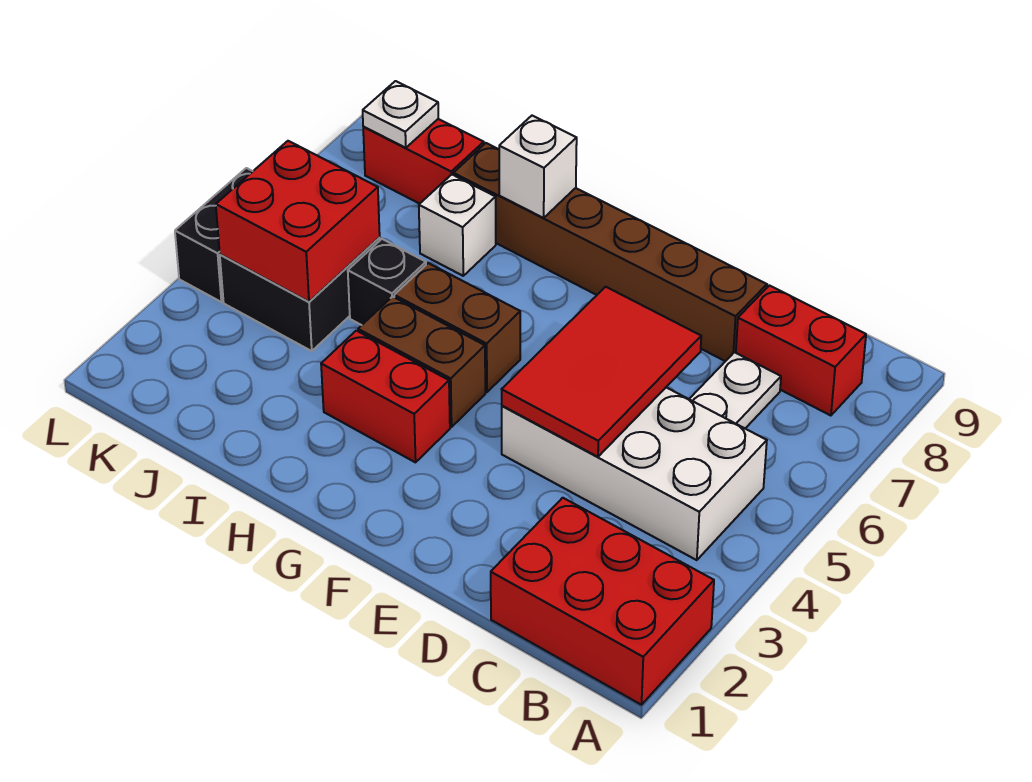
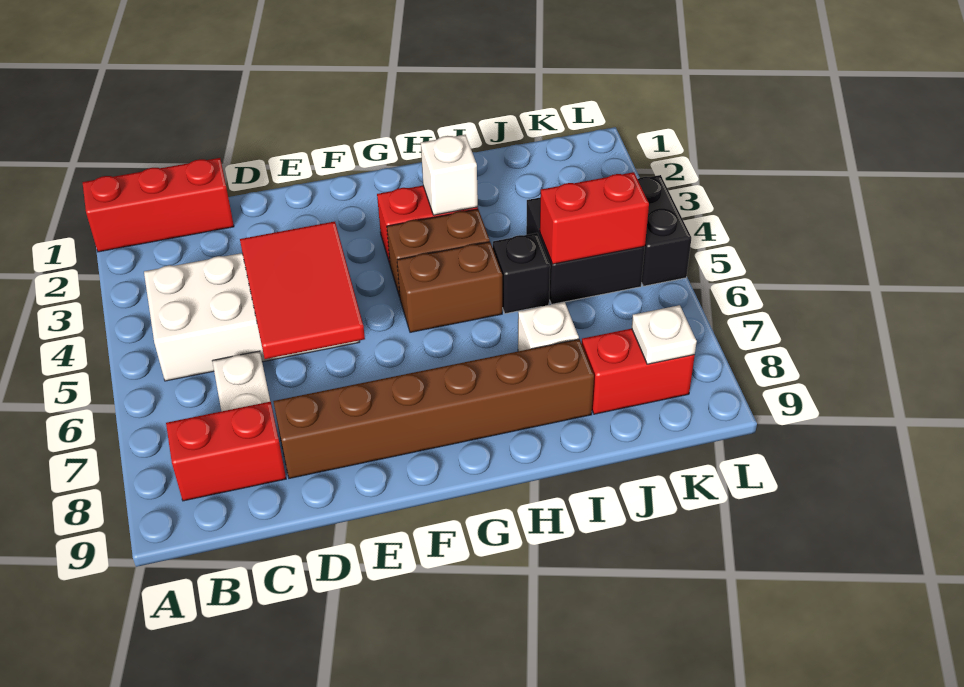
red brick A1:C2 level 1 -> red brick A1:C1 level 1
white brick H8 level 2 -> white brick H3 level 2
red brick J4:K5 level 2 -> red brick J5:K5 level 2

